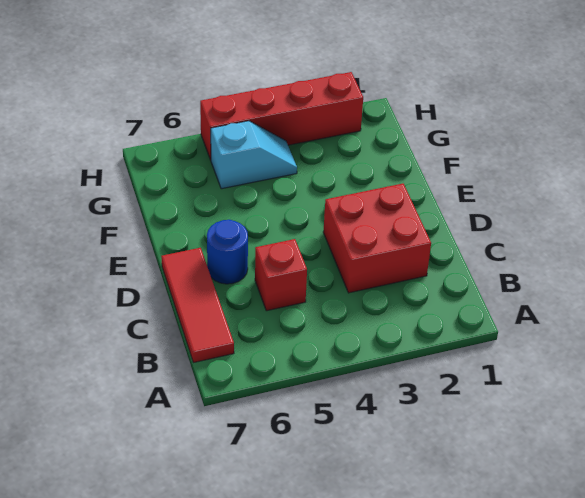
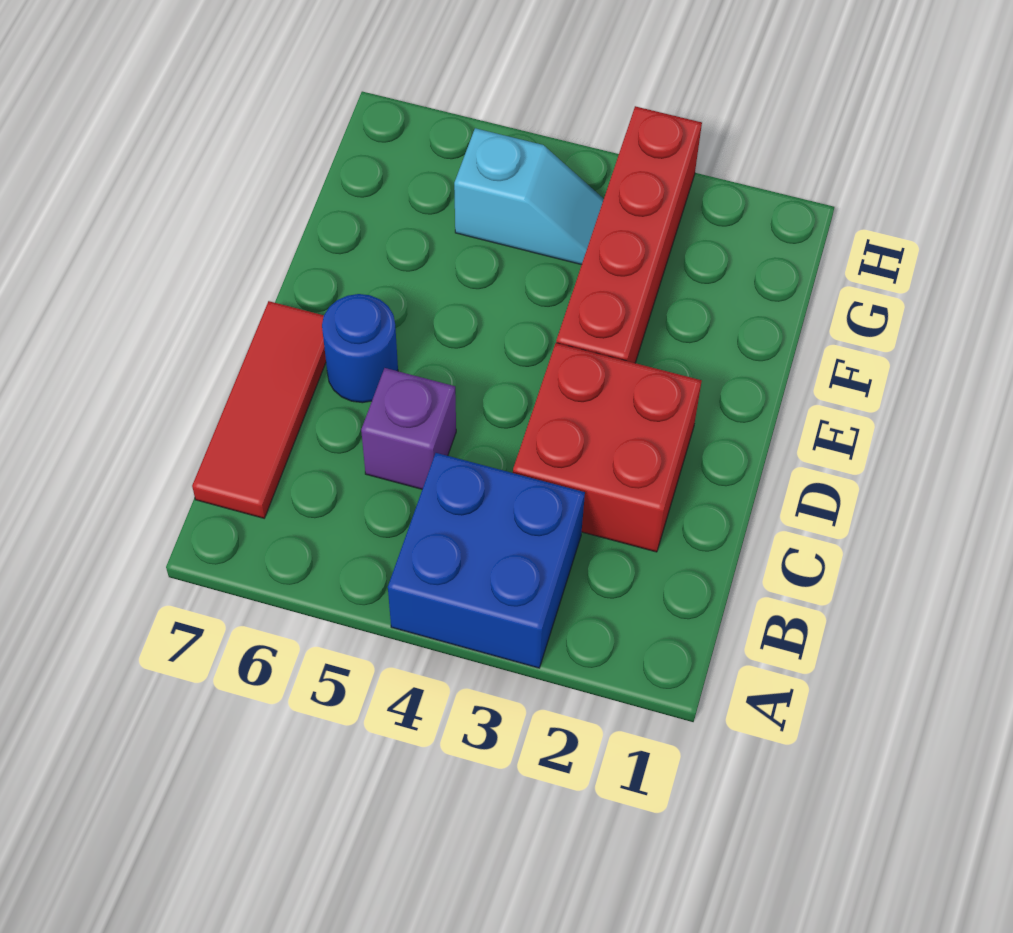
none -> blue brick A3:B4 level 1
red brick C5 level 1 -> purple brick C5 level 1
red brick H2:H5 level 1 -> red brick E3:H3 level 1

